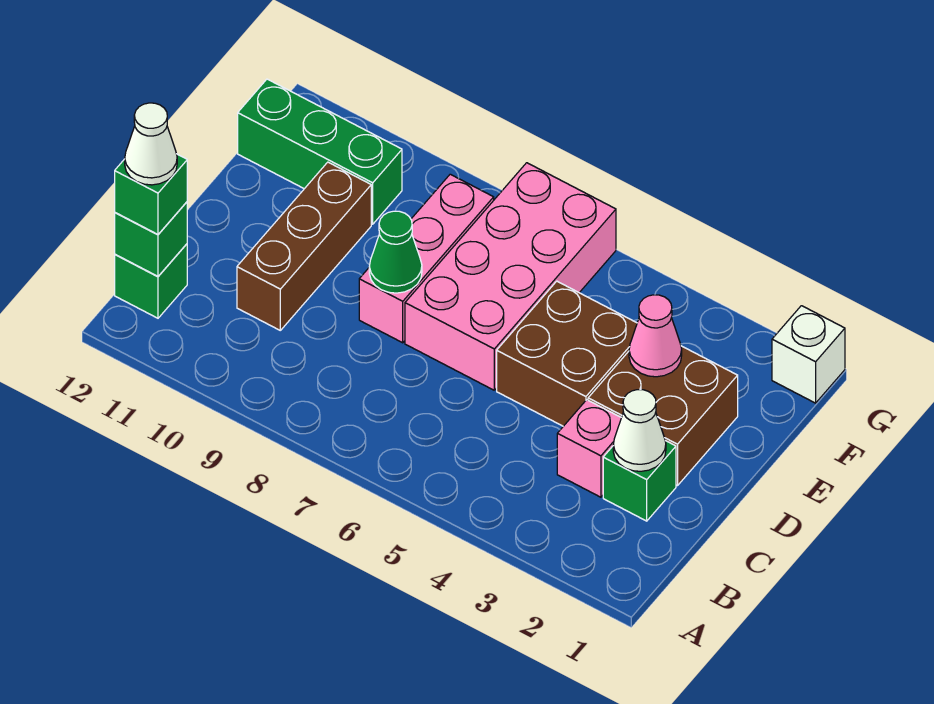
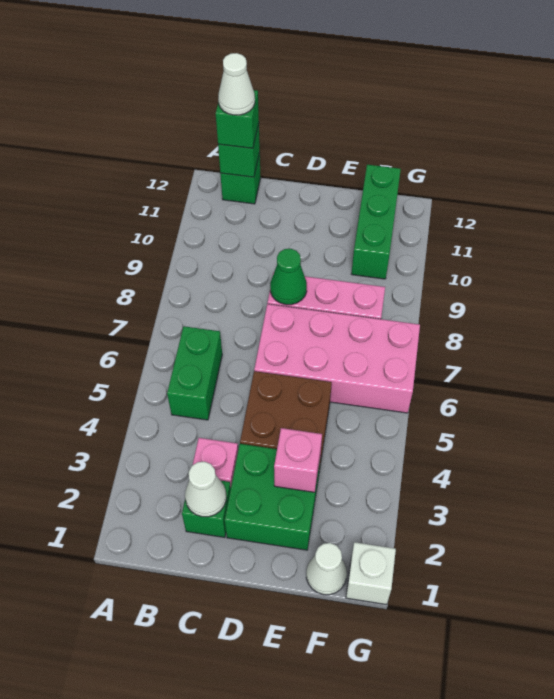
none -> green brick B5:B6 level 1
brown brick C10:E10 level 1 -> none
brown brick D2:E3 level 1 -> green brick D2:E3 level 1
pink cone E3 level 2 -> pink brick E3 level 2
none -> white cone F1 level 1

